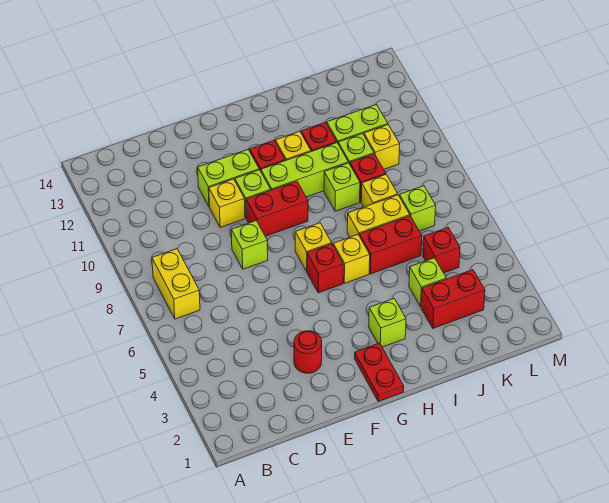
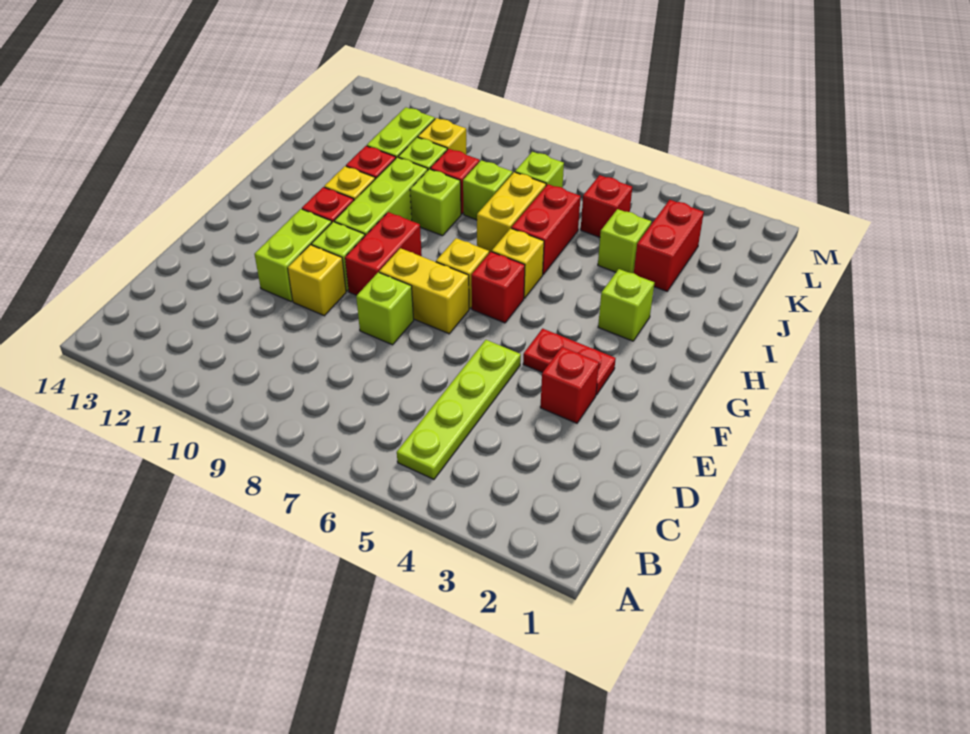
none -> lime plate B5:E5 level 1
yellow brick B7:B8 level 1 -> yellow brick F7:F8 level 1
red round brick E3 level 1 -> red brick E3 level 1
red plate G1:G2 level 1 -> red plate F3:F4 level 1
yellow brick J8 level 1 -> lime brick J8 level 1

